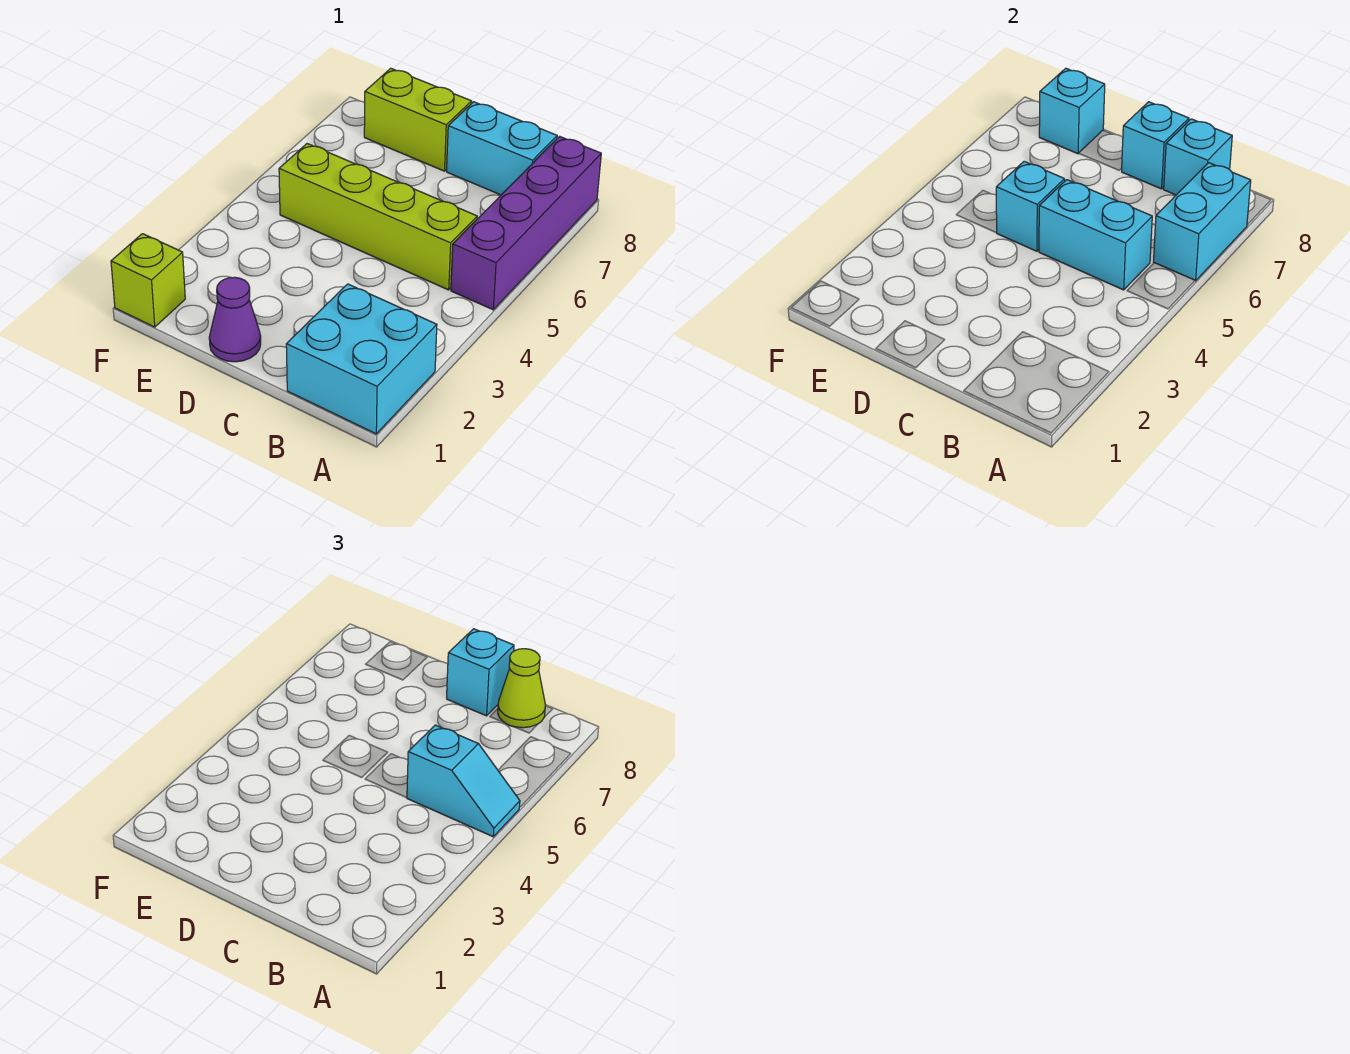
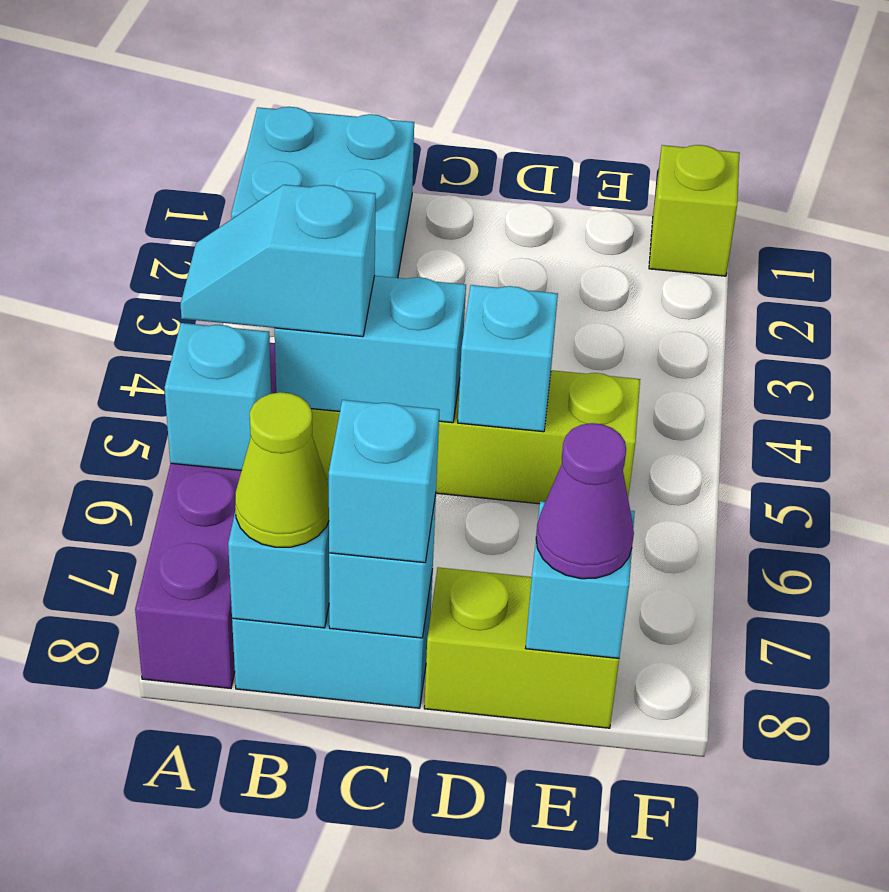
cyan brick A6:A7 level 2 -> cyan brick A6 level 2
purple cone D1 level 1 -> purple cone E8 level 3

